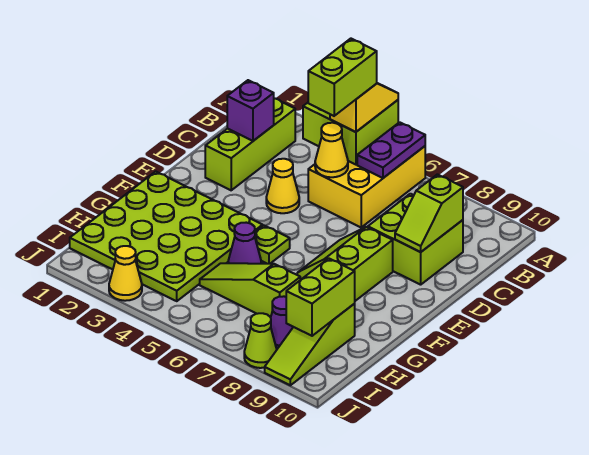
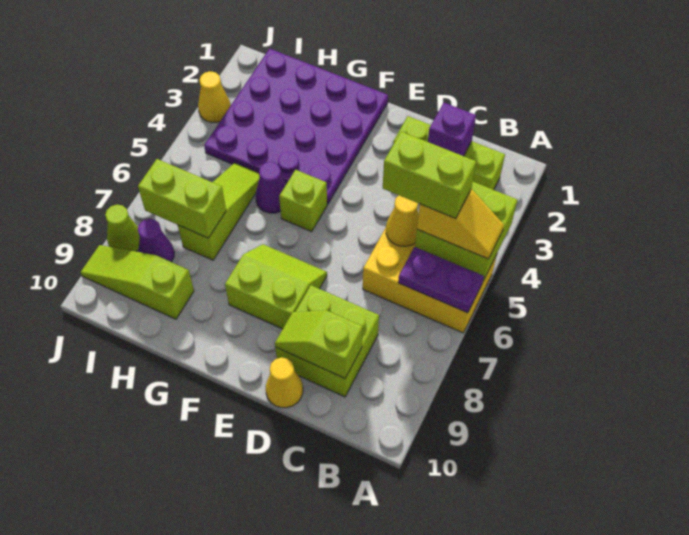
yellow cone D4 level 1 -> yellow cone D10 level 1
lime plate F1:I4 level 1 -> purple plate F1:I4 level 1
lime plate F5 level 1 -> lime brick F5 level 1
lime brick H9:I9 level 2 -> lime brick H7:I7 level 2

